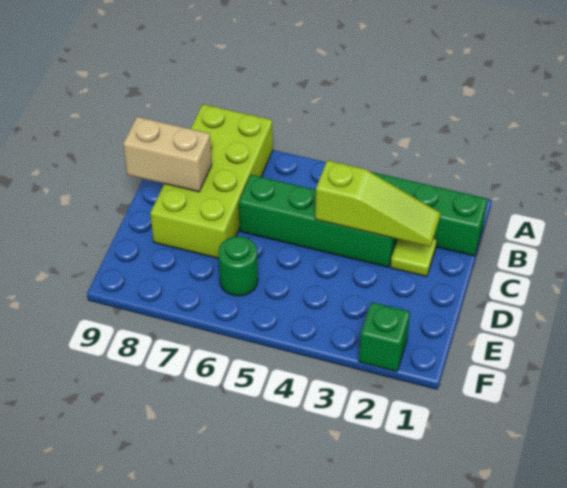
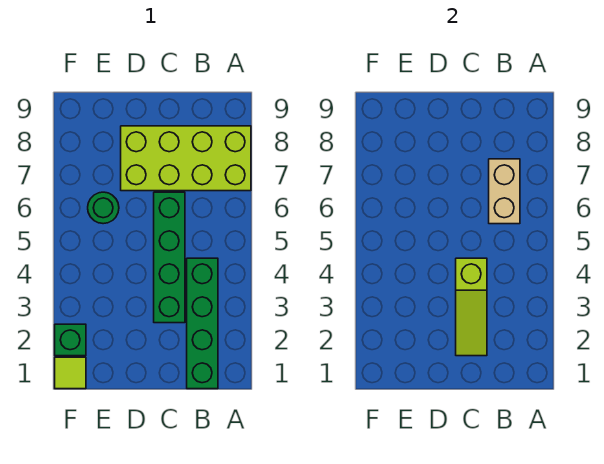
lime tile C2 level 1 -> lime tile F1 level 1
tan brick C8:C9 level 2 -> tan brick B6:B7 level 2

